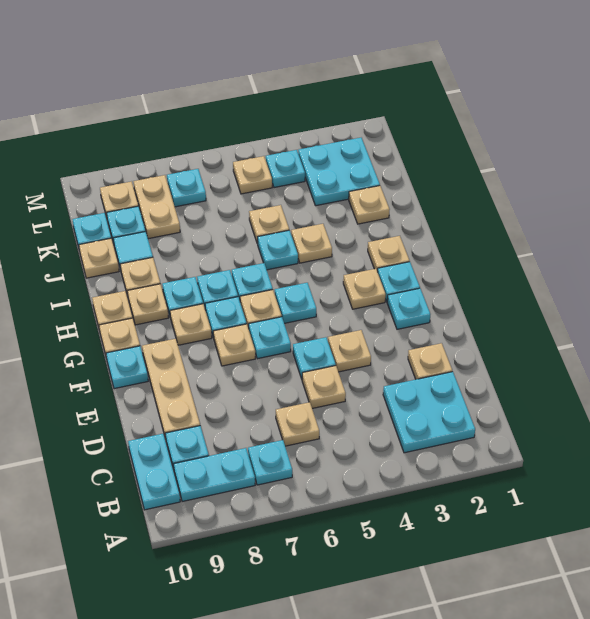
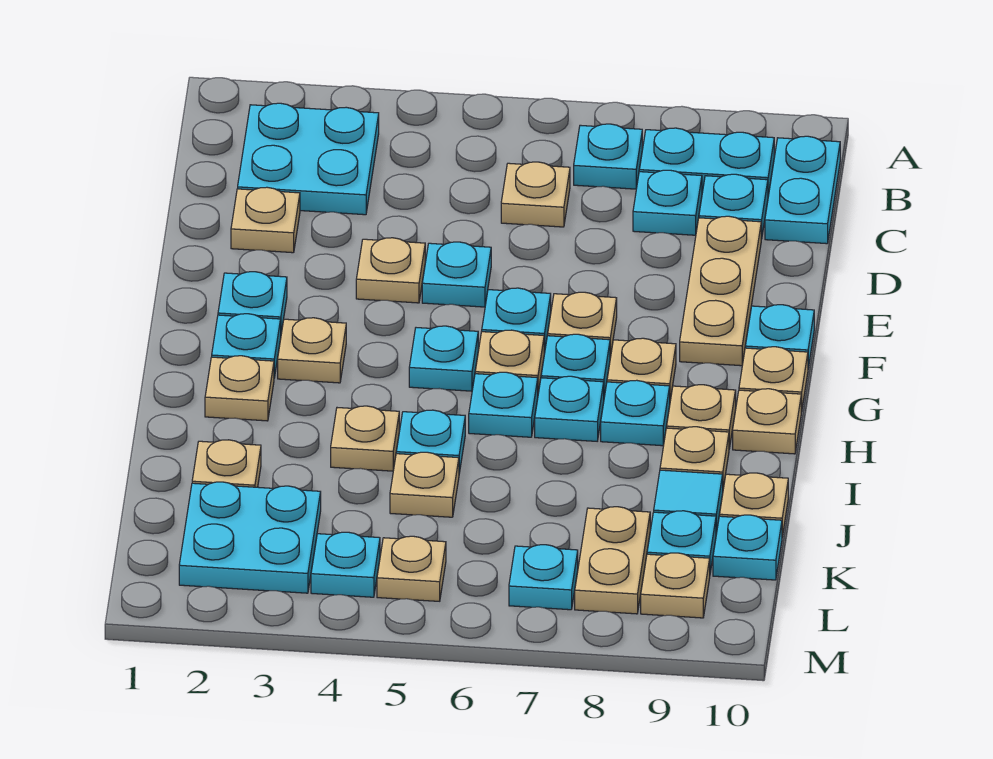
none -> cyan plate C8 level 1
tan plate D5 level 1 -> none

